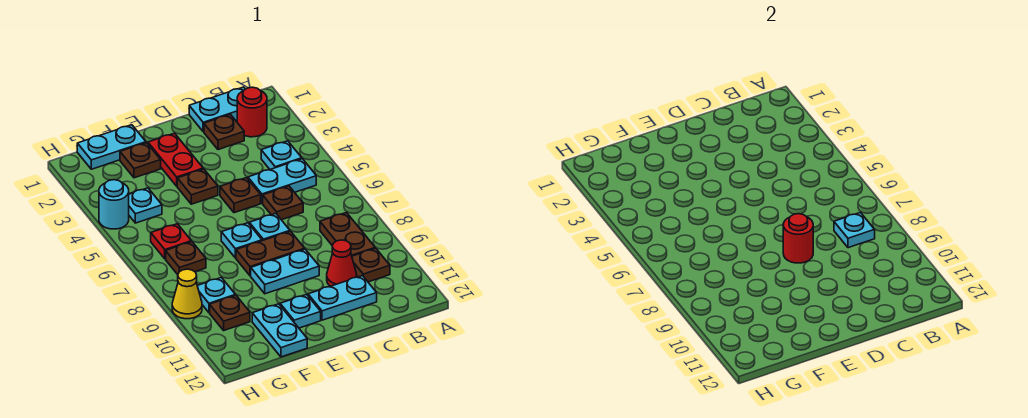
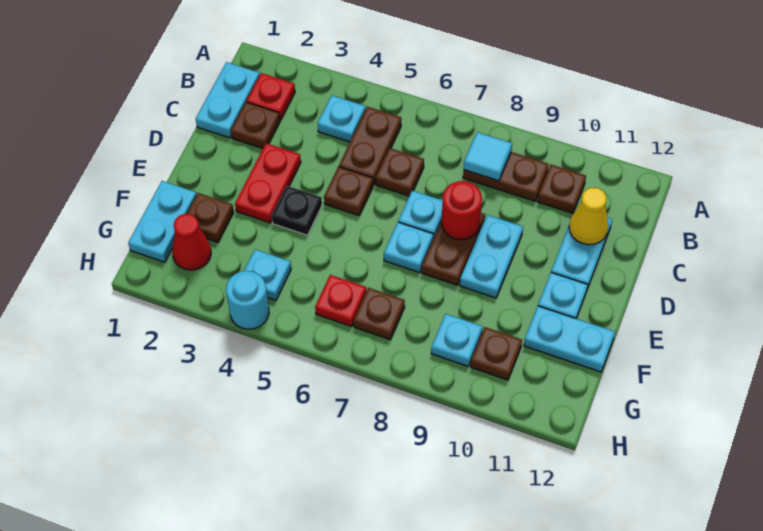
red round brick B2 level 1 -> red plate B2 level 1
cyan plate B5:C5 level 1 -> brown plate B5:C5 level 1
cyan plate B8 level 2 -> cyan tile B8 level 2
red cone C10 level 1 -> red cone G2 level 1
red plate E2:E3 level 1 -> red plate D3:E3 level 1
brown plate E4 level 1 -> black plate E4 level 1
yellow cone H9 level 1 -> yellow cone C11 level 2

